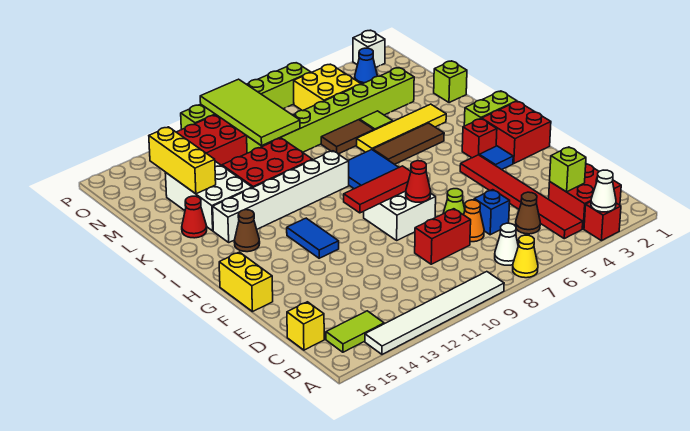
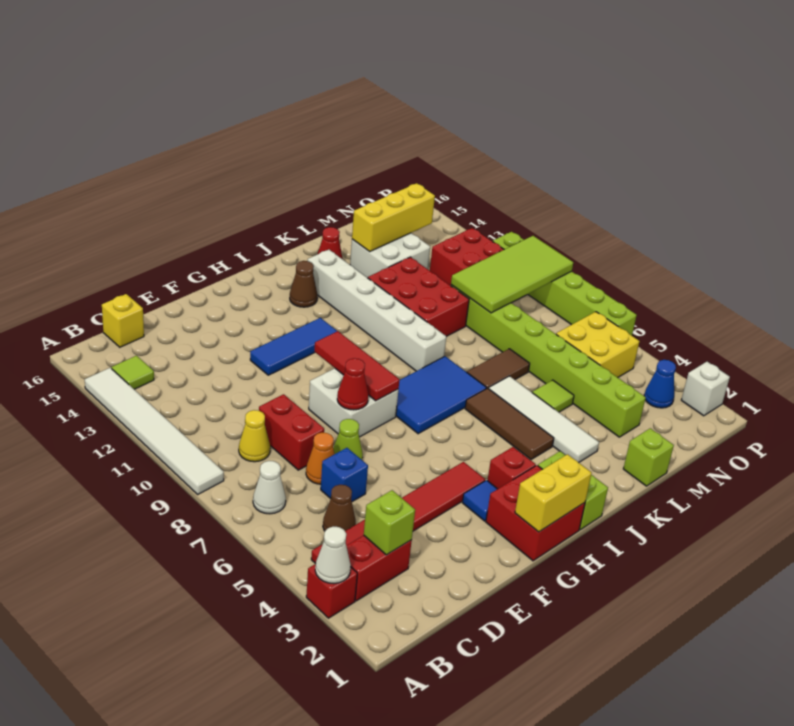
yellow cone A7 level 1 -> yellow cone C9 level 1
red brick B2:C3 level 1 -> red brick B3:C3 level 1
lime tile B14:B15 level 1 -> lime tile B14 level 1
yellow brick F16:G16 level 1 -> yellow brick G1:H1 level 2
blue tile G12:H12 level 1 -> blue tile F12:H12 level 1
yellow tile K3:K6 level 1 -> white tile K3:K6 level 1
white brick K13:M14 level 1 -> white brick L13:M14 level 1
brown tile L6:L7 level 1 -> brown tile K7:L7 level 1

